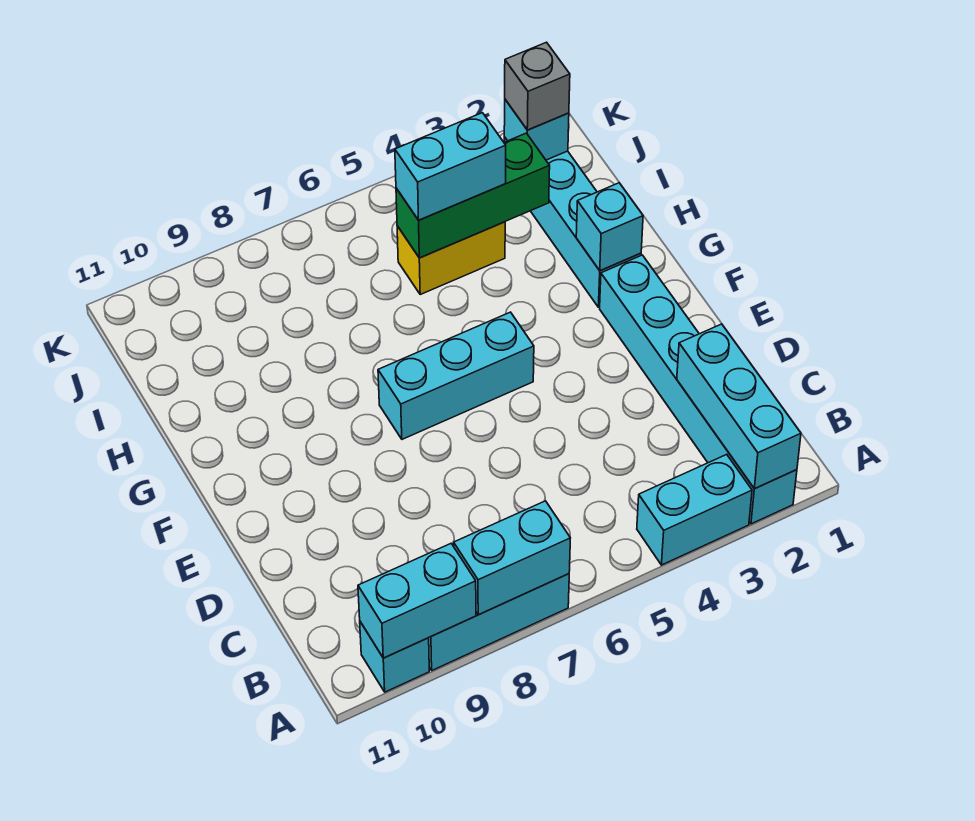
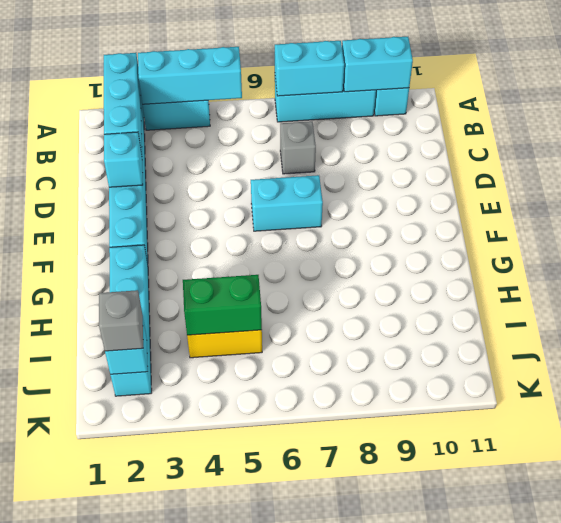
none -> grey brick C7 level 1
cyan brick F5:F7 level 1 -> cyan brick A3:A5 level 2
cyan brick G2 level 2 -> cyan brick D2 level 2
green brick I3:I5 level 2 -> green brick I4:I5 level 2
cyan brick I4:I5 level 3 -> cyan brick E6:E7 level 1

